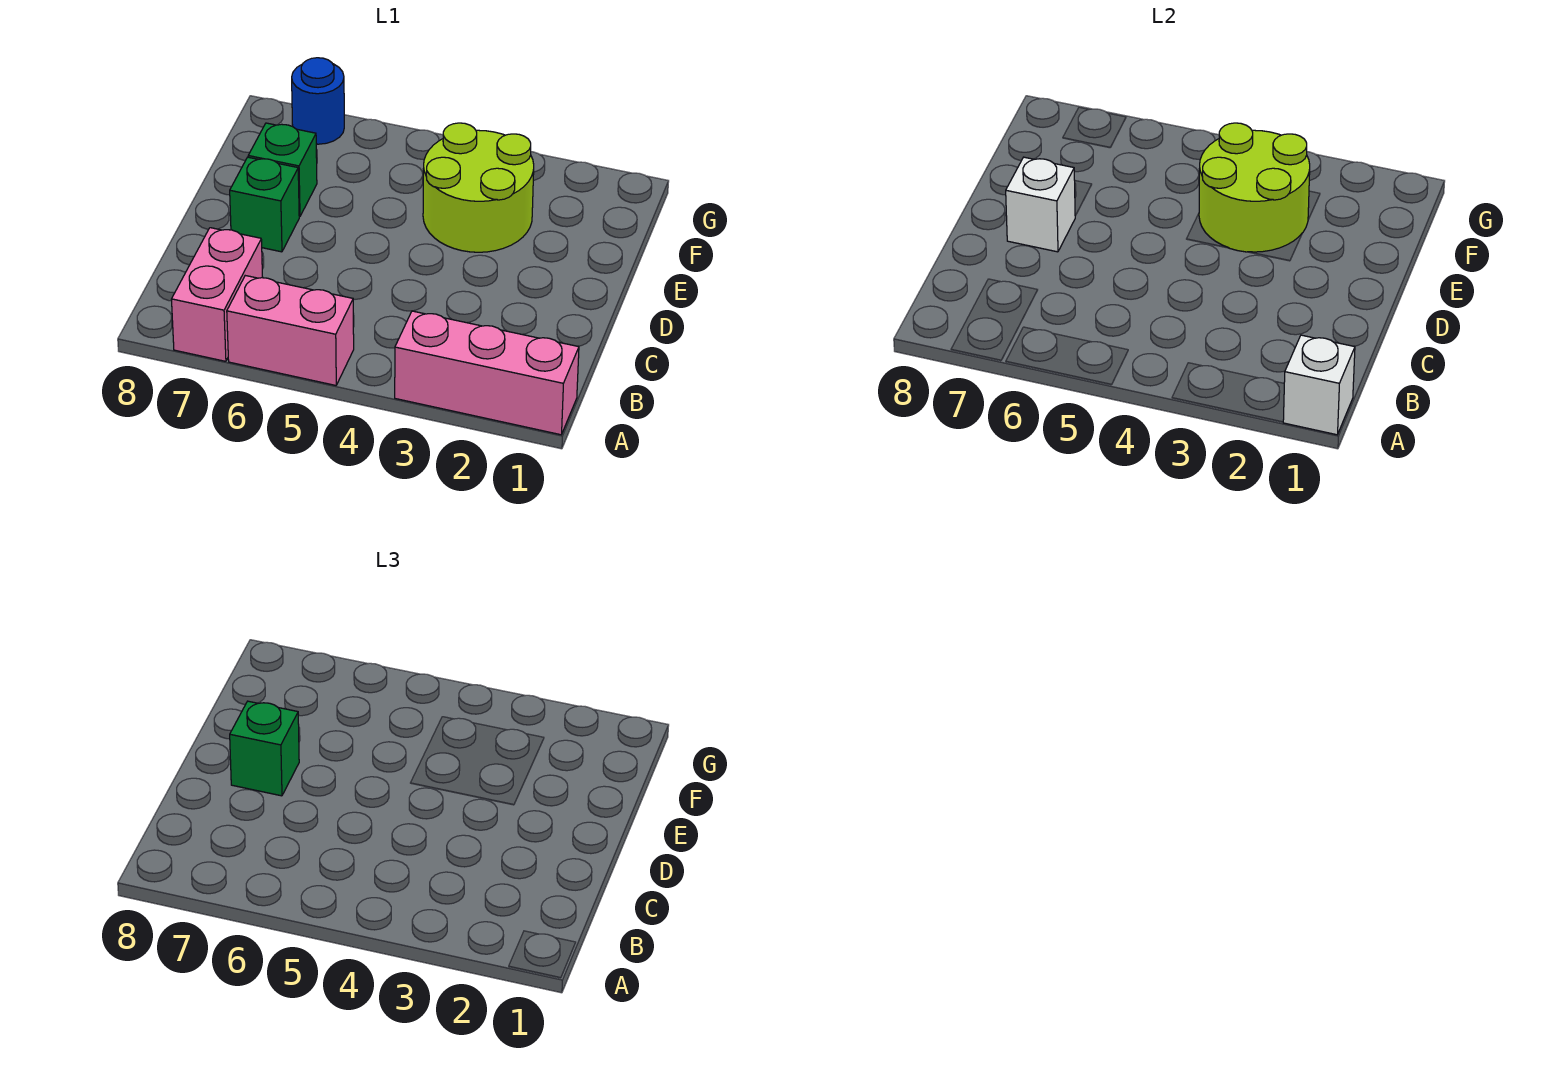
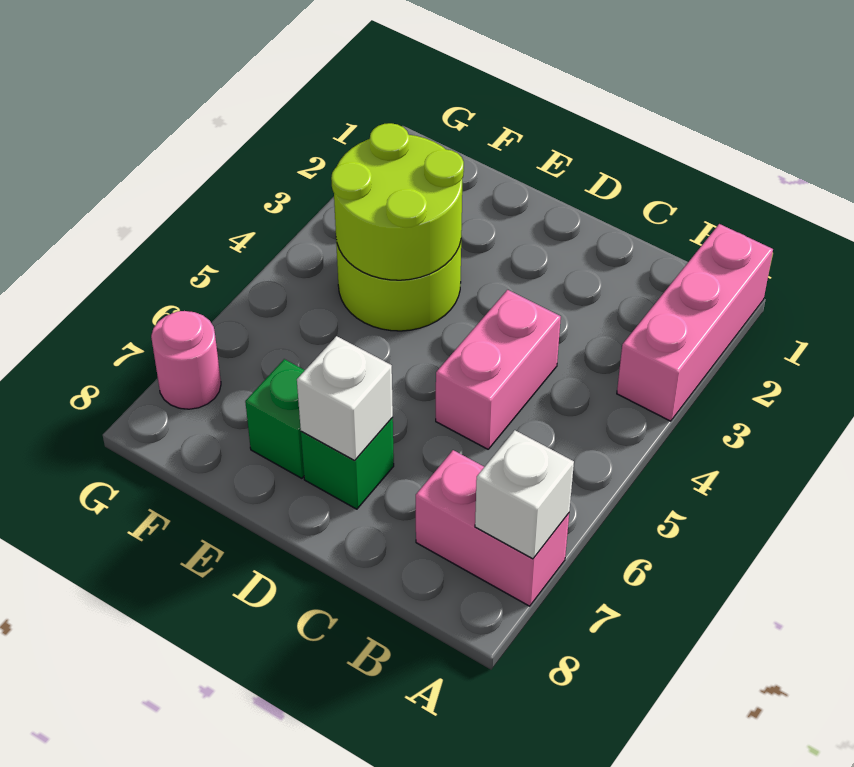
white brick A1 level 2 -> white brick A7 level 2
pink brick A5:A6 level 1 -> pink brick C4:C5 level 1
green brick D7 level 3 -> none
blue round brick G7 level 1 -> pink round brick G7 level 1

